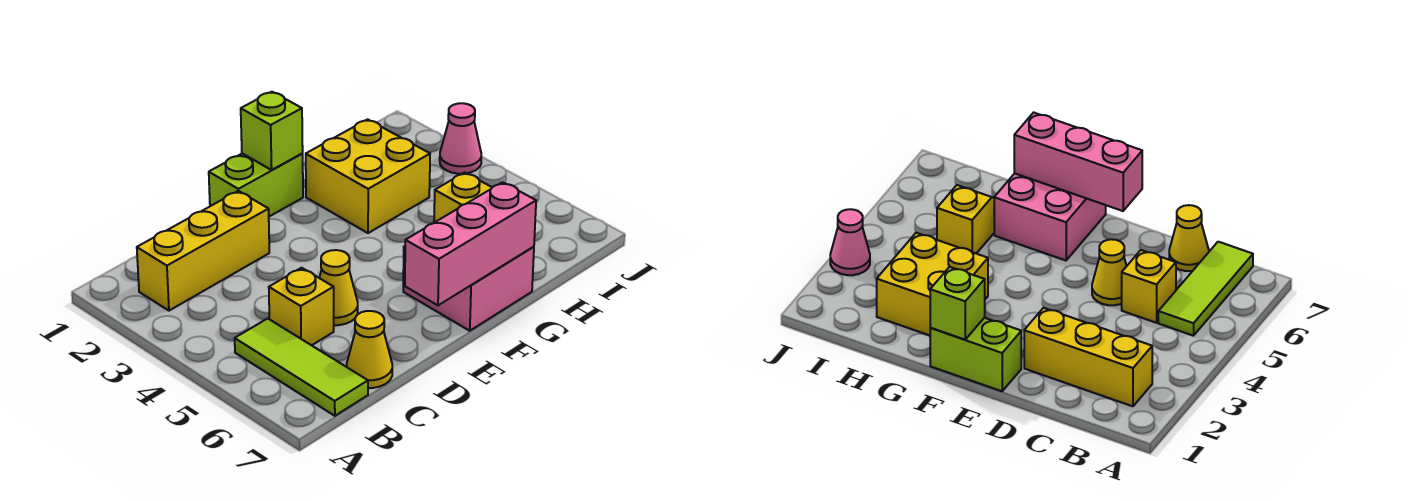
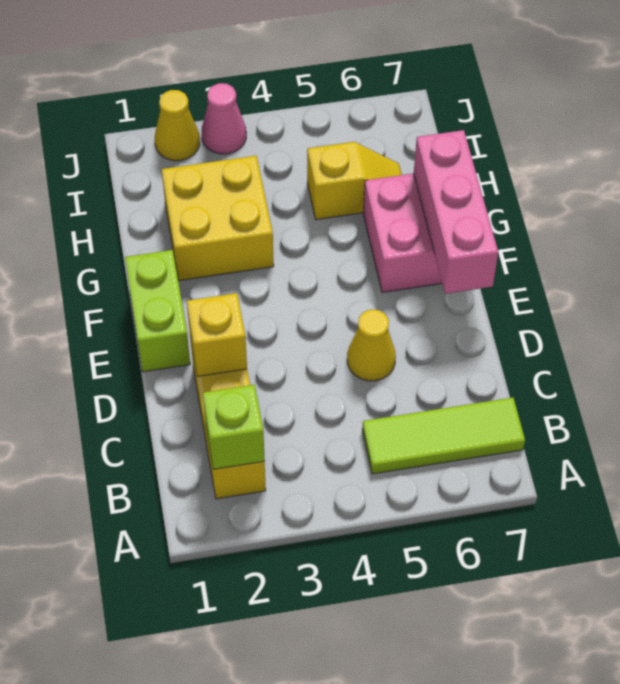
yellow brick C5 level 1 -> yellow brick D2 level 2
yellow cone C7 level 1 -> yellow cone J2 level 1
lime brick F1 level 2 -> lime brick B2 level 2

